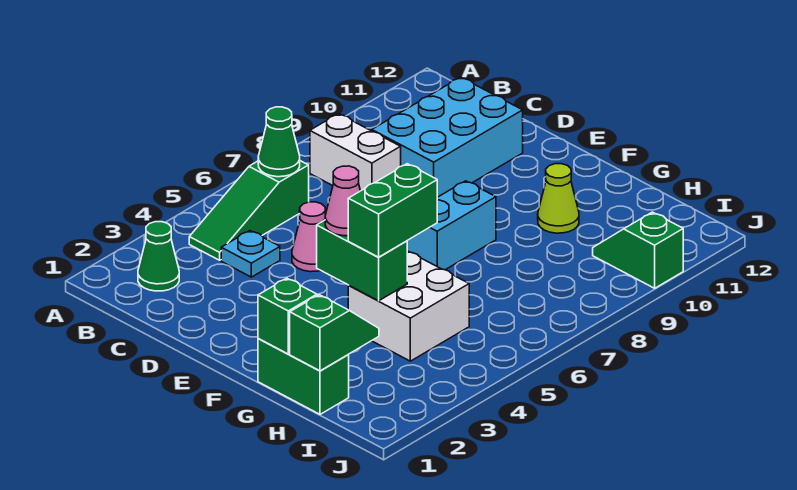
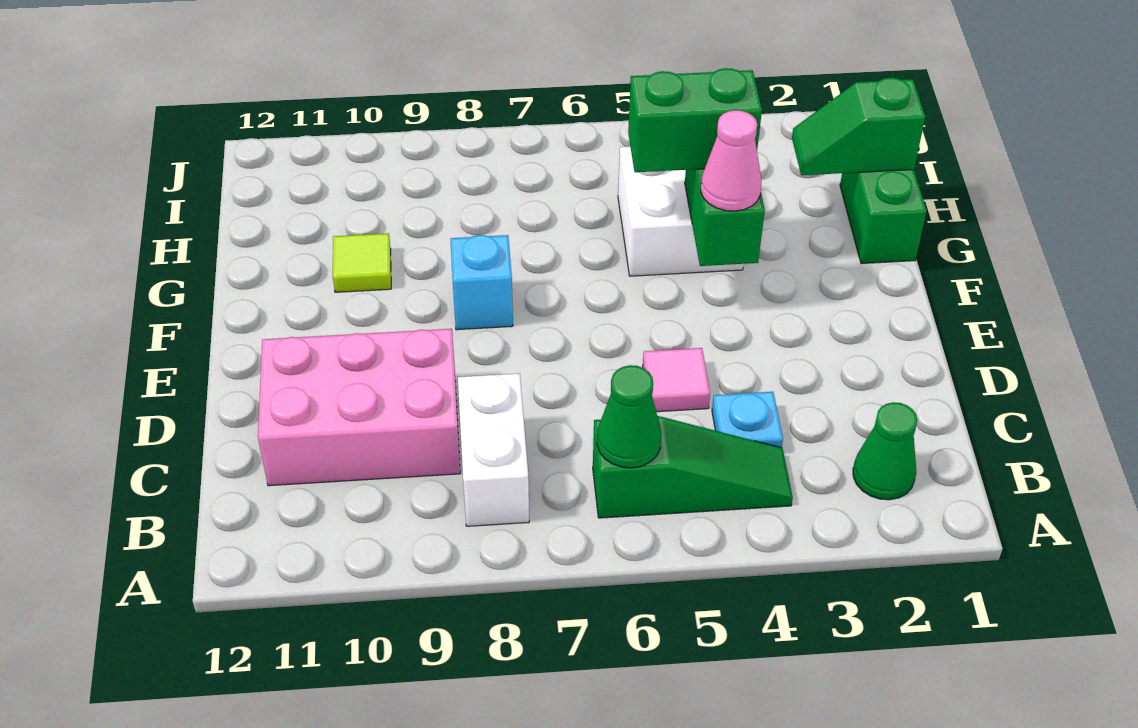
cyan brick C9:D11 level 1 -> pink brick C9:D11 level 1
pink cone D5 level 1 -> pink tile D5 level 1
cyan brick F7:F8 level 1 -> cyan brick F8 level 1
green brick G1 level 2 -> none
lime cone G10 level 1 -> lime tile G10 level 1
green slope I10:J10 level 1 top J -> none

